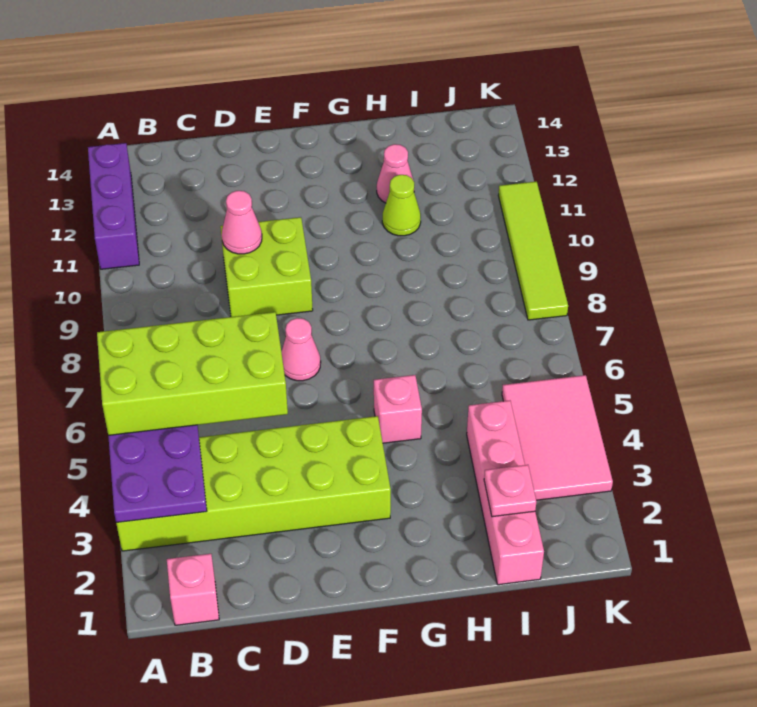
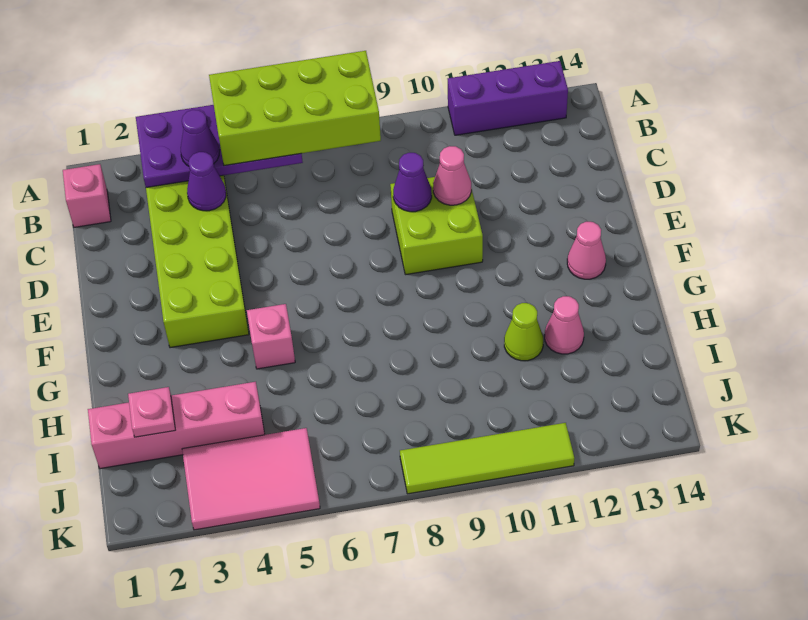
lime brick A5:D6 level 3 -> lime brick A5:B8 level 3
none -> purple cone B4 level 3
none -> purple cone C4 level 2
none -> purple cone D9 level 2
pink cone E7 level 1 -> pink cone F13 level 1

